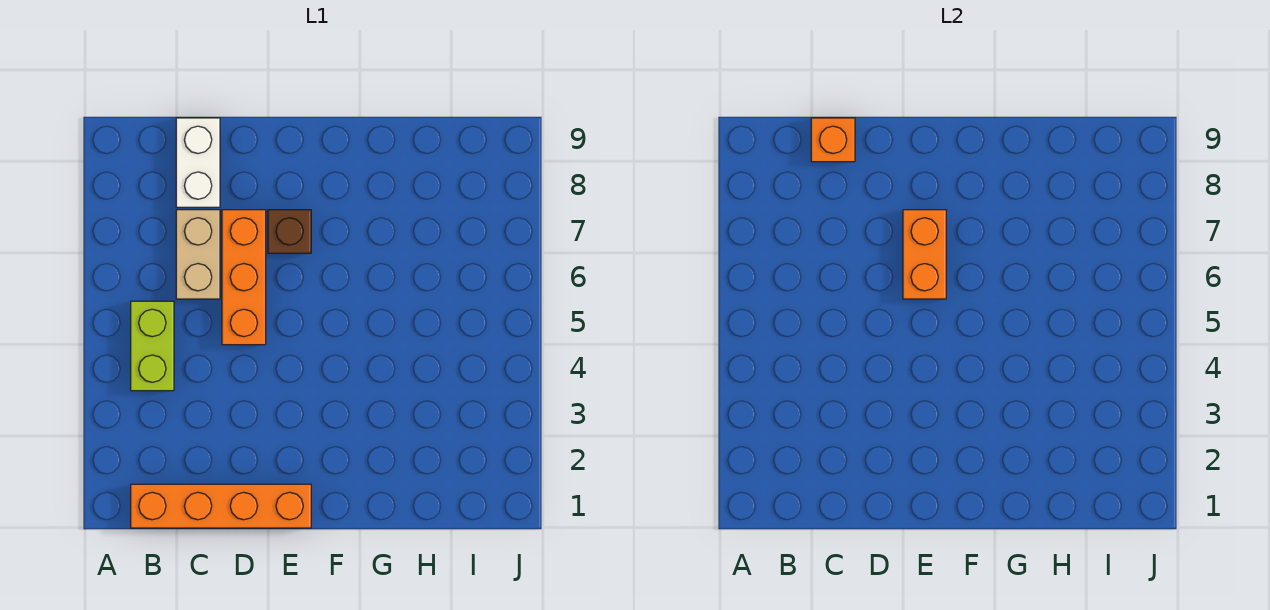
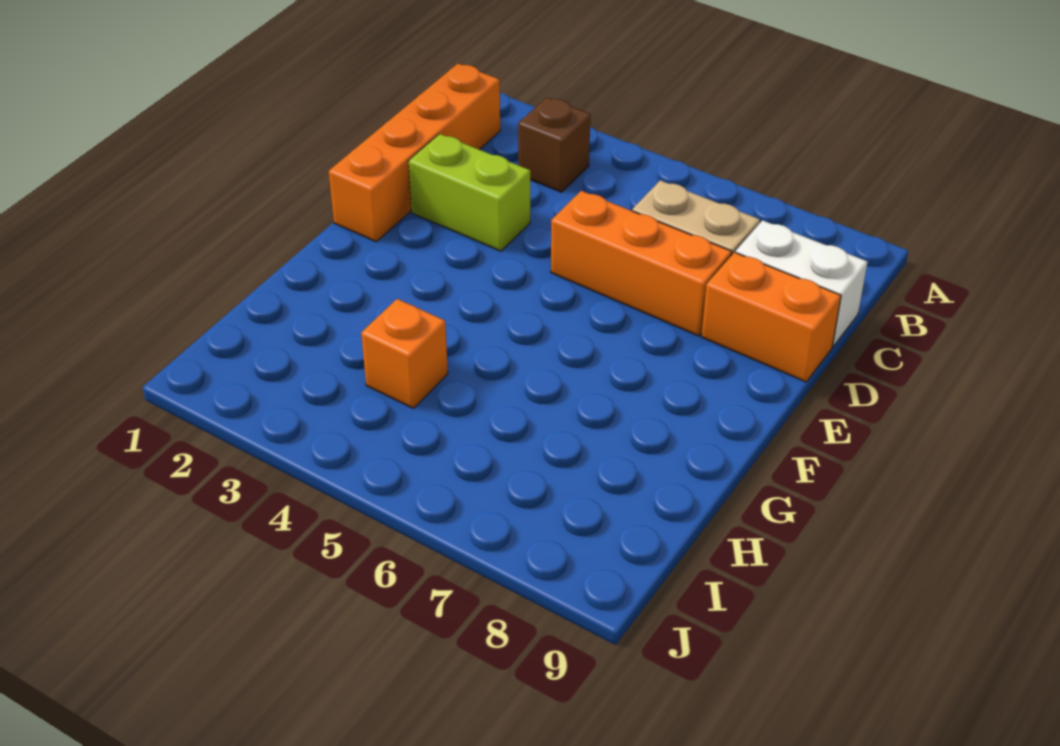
lime brick B4:B5 level 1 -> lime brick D2:D3 level 1
orange brick C9 level 2 -> orange brick H4 level 1
orange brick E6:E7 level 2 -> orange brick D8:D9 level 1
brown brick E7 level 1 -> brown brick B3 level 1

